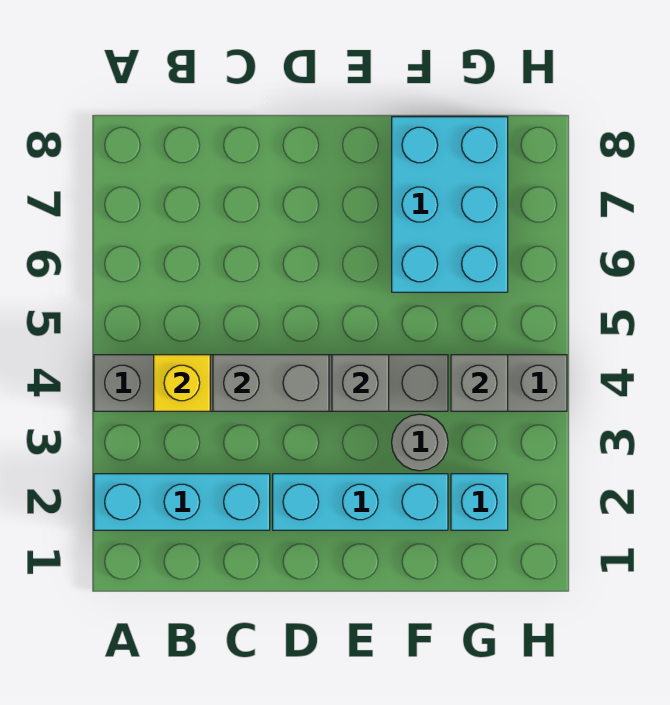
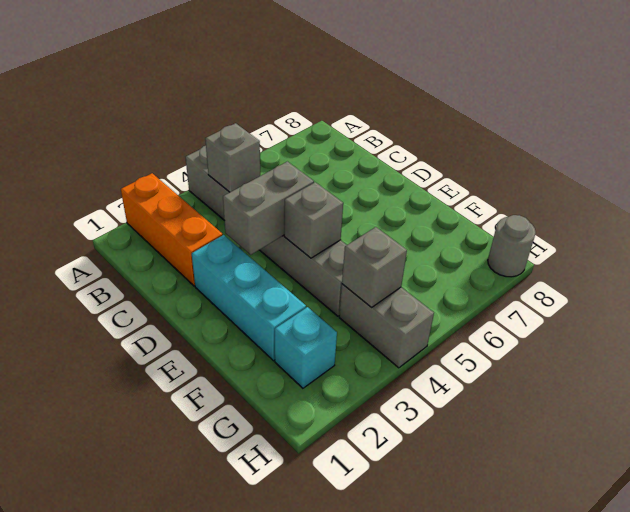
cyan brick A2:C2 level 1 -> orange brick A2:C2 level 1
yellow brick B4 level 2 -> grey brick B4 level 2
grey brick C4:D4 level 2 -> grey brick D3:D4 level 2
grey round brick F3 level 1 -> grey round brick H8 level 1
cyan brick F6:G8 level 1 -> none

